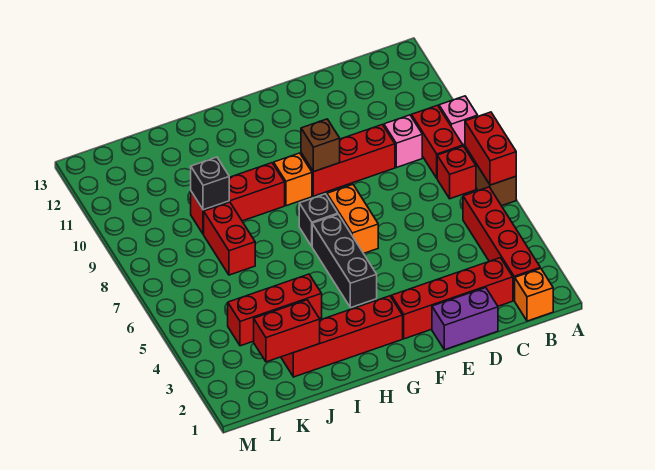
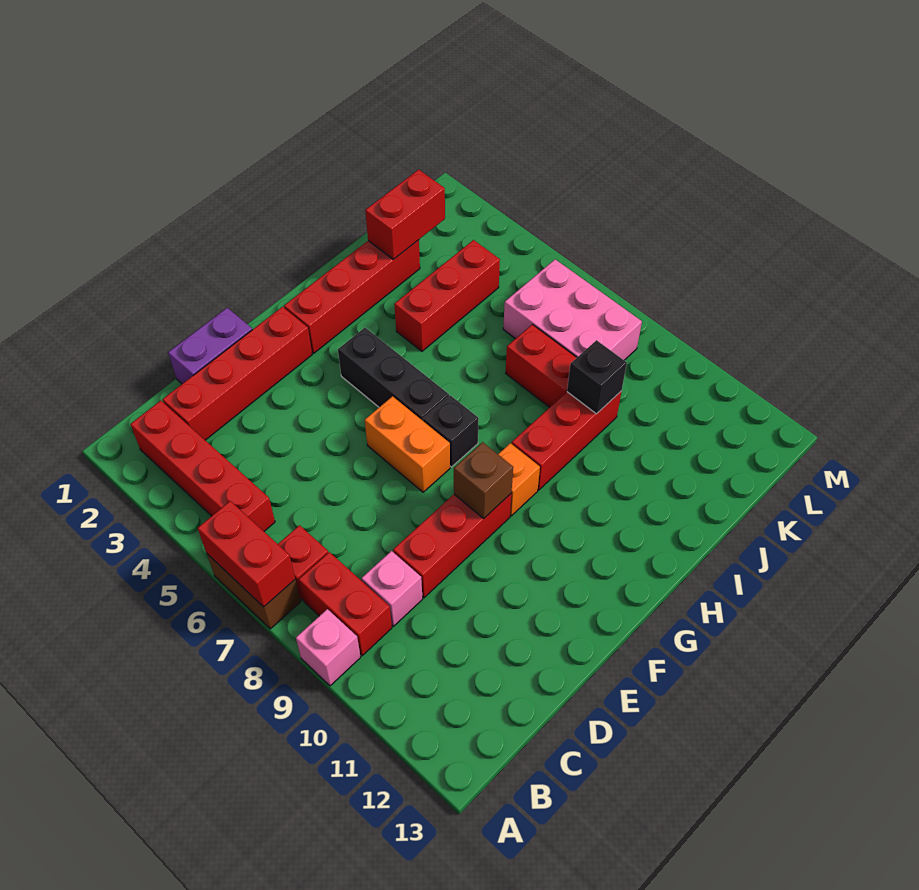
orange brick B1 level 1 -> none
none -> pink brick K6:L8 level 1

